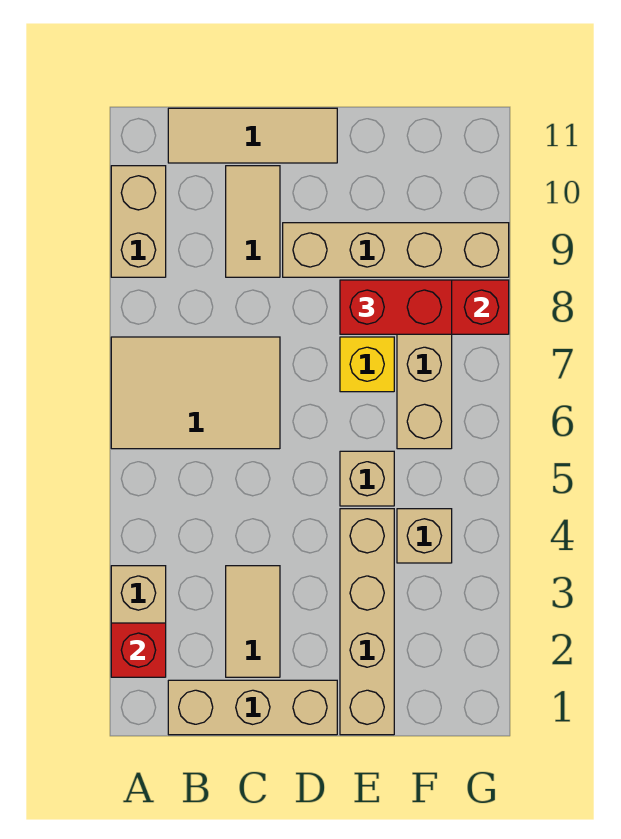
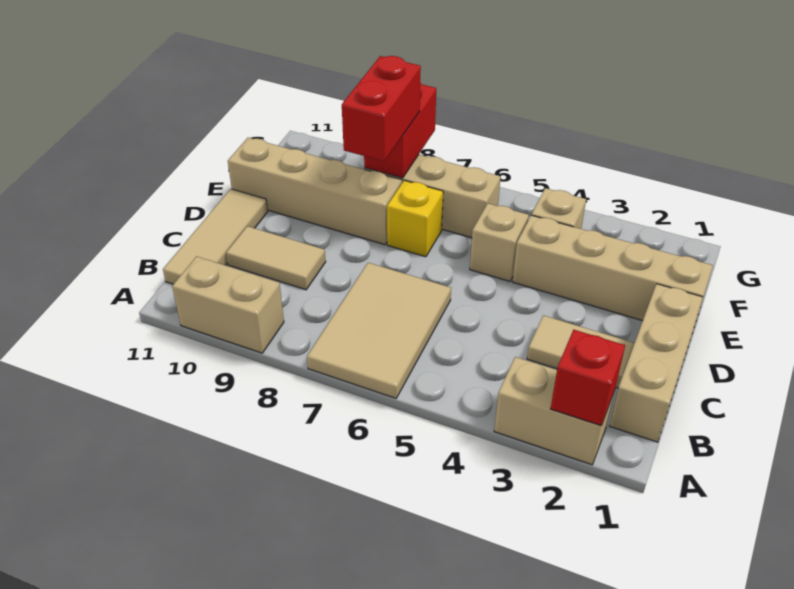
tan brick D9:G9 level 1 -> tan brick E8:E11 level 1

